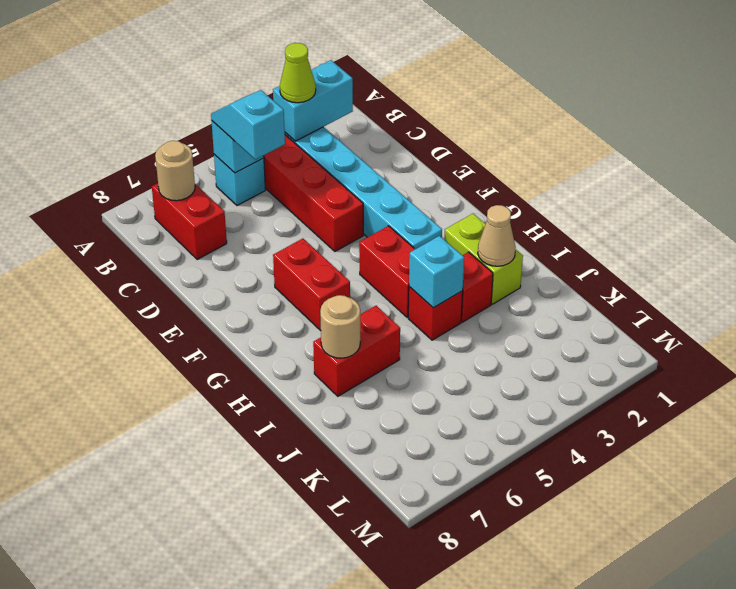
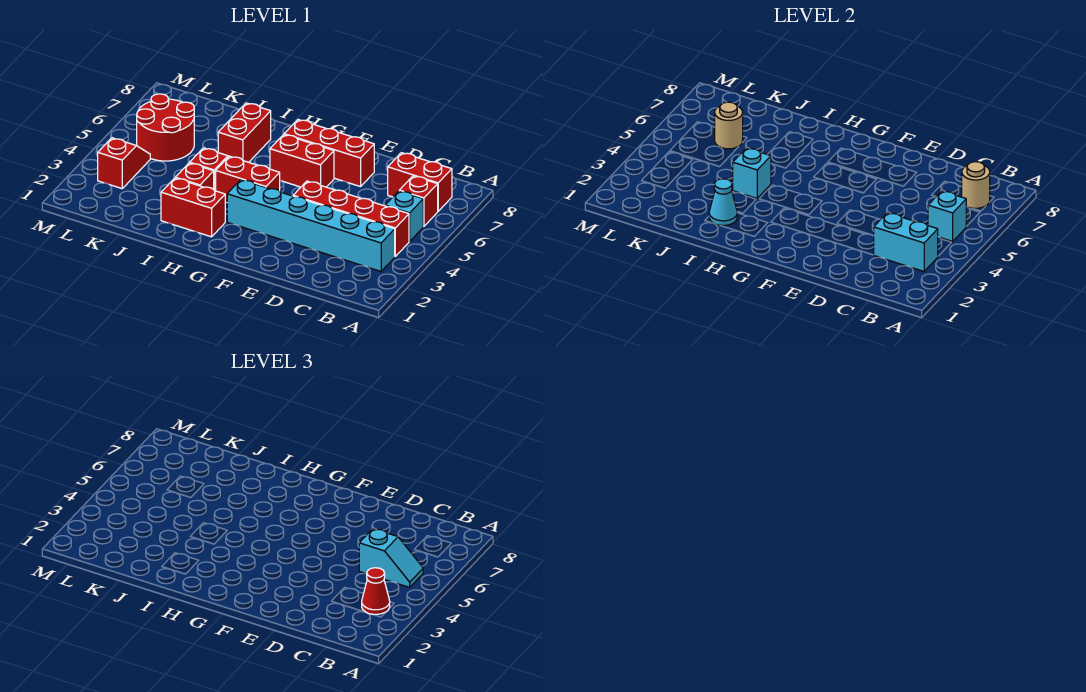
cyan brick B2:B3 level 2 -> cyan brick B3:C3 level 2
lime cone B3 level 3 -> red cone B3 level 3
none -> red brick B6 level 1
none -> red brick E7:G7 level 1
lime brick H2:I2 level 1 -> red brick H2:I2 level 1
tan cone I2 level 2 -> cyan cone I2 level 2
tan round brick I7 level 2 -> tan round brick K6 level 2
none -> red round brick K5:L6 level 1
none -> red slope L3:L4 level 1 top 3

